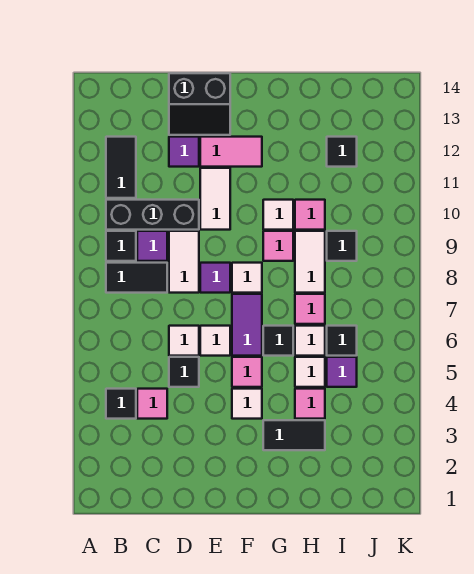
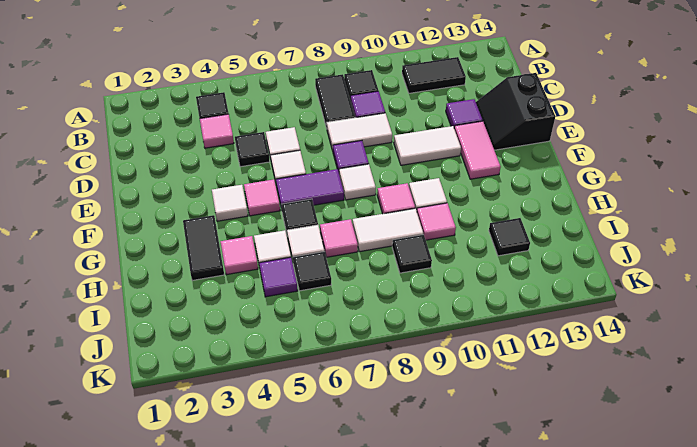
black brick B10:D10 level 1 -> none

